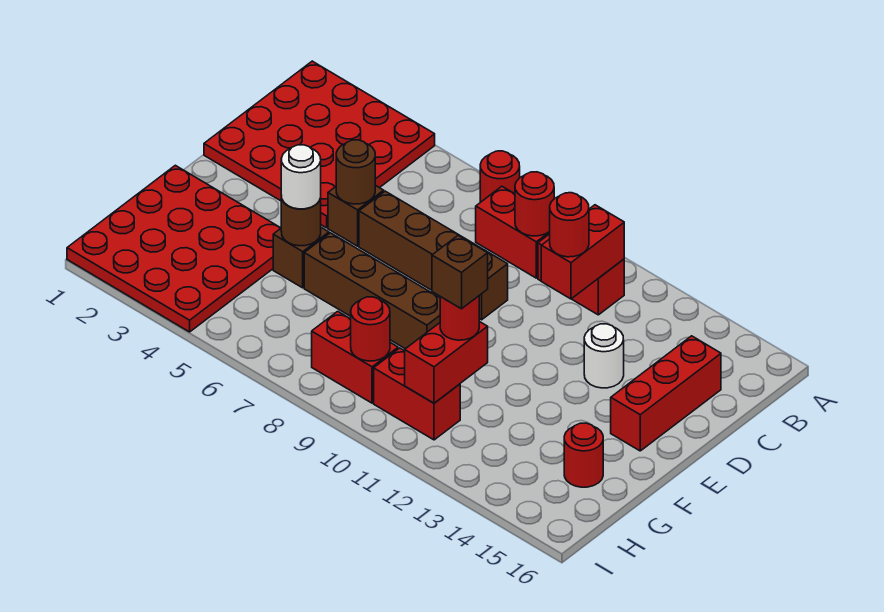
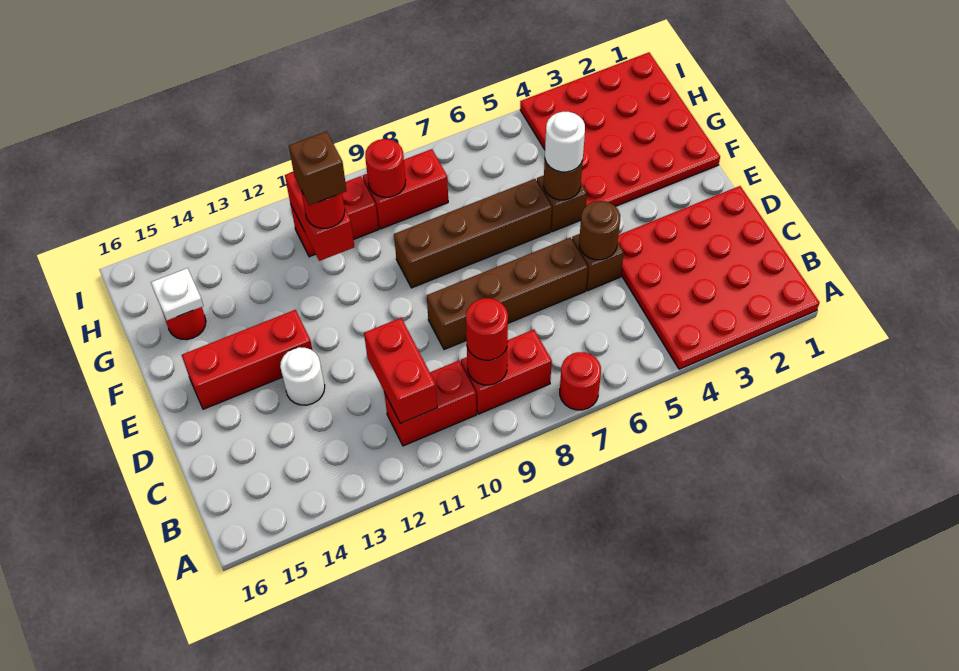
red round brick C11 level 3 -> red round brick B9 level 3
red brick C15:E15 level 1 -> red brick E13:E15 level 1
none -> white plate G15 level 2

